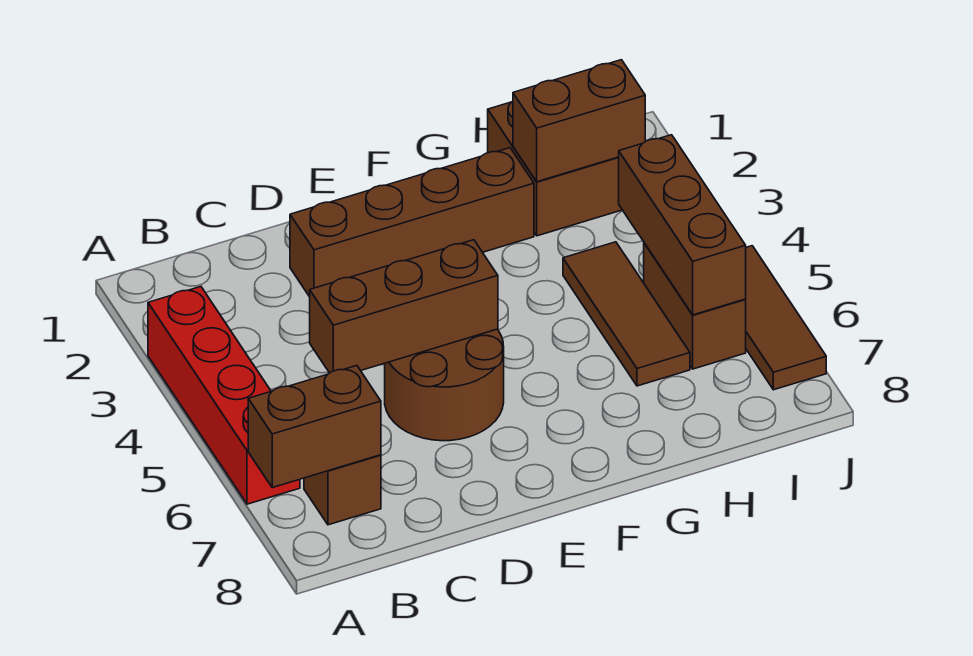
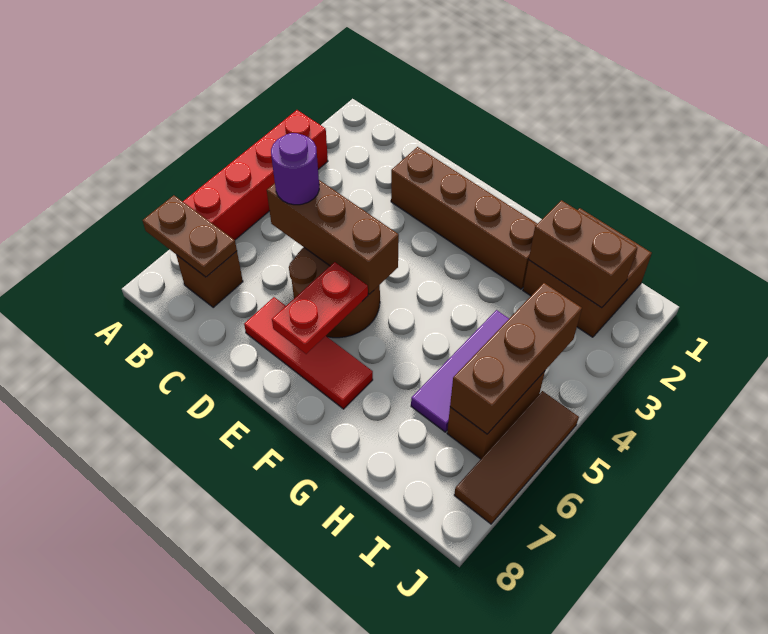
brown brick A7:B7 level 2 -> brown plate A7:B7 level 2
none -> purple round brick C5 level 3
none -> red tile D7:F7 level 1
none -> red plate E6:E7 level 2
brown tile H4:H6 level 1 -> purple tile H4:H6 level 1

